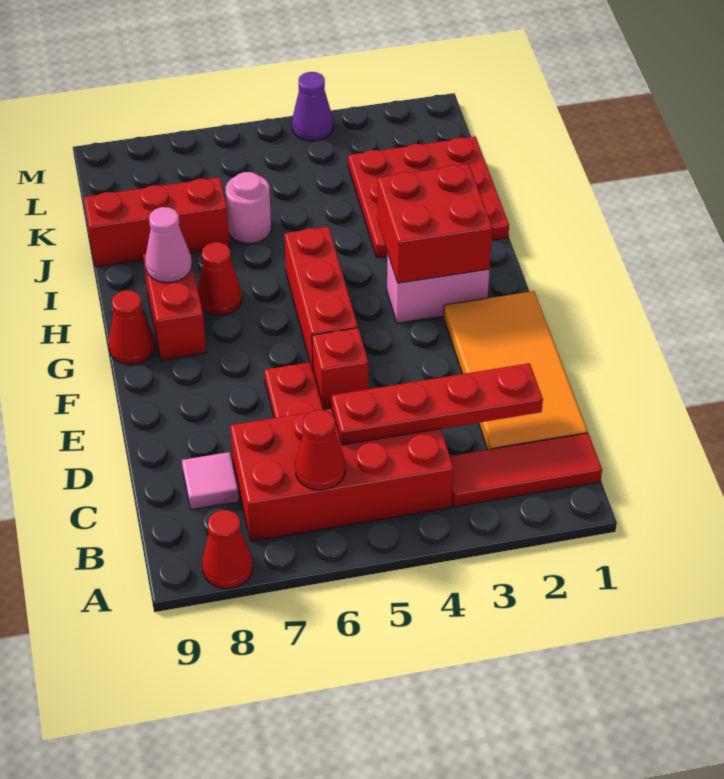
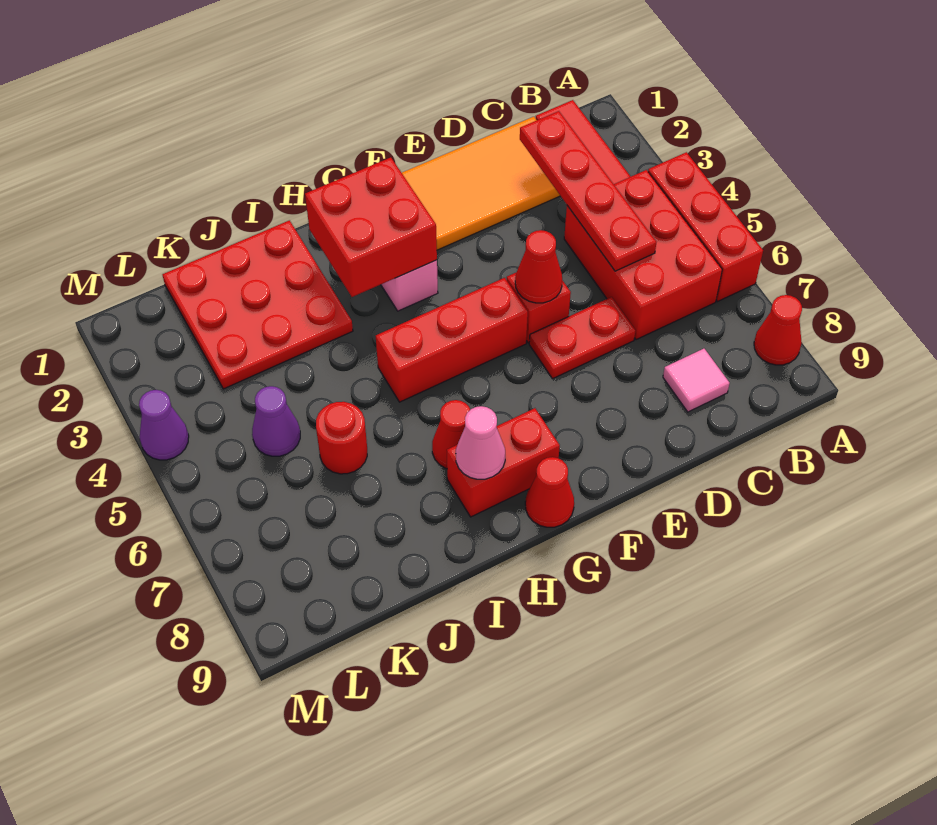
red brick B4:C7 level 1 -> red brick B4:C6 level 1
red cone B6 level 2 -> red cone E5 level 2
pink round brick J6 level 1 -> red round brick J6 level 1
red brick J7:J9 level 1 -> red brick A4:A6 level 1
none -> purple cone K5 level 1

